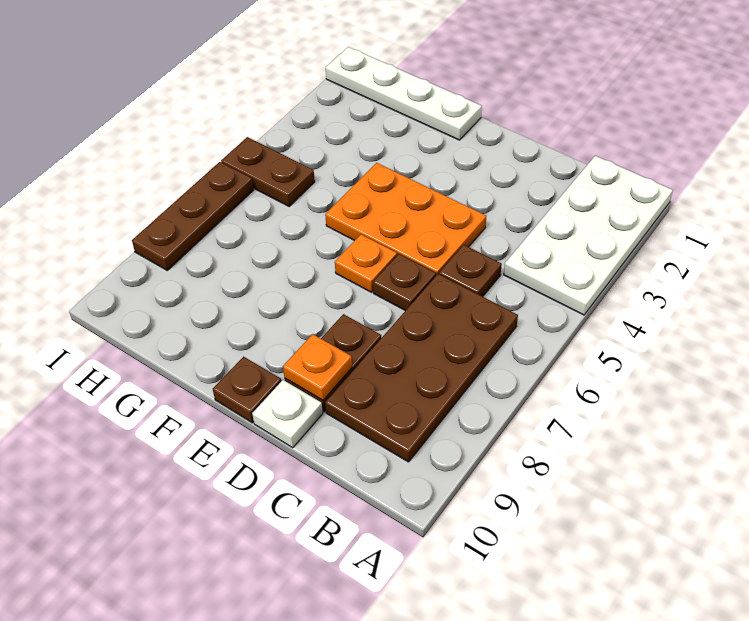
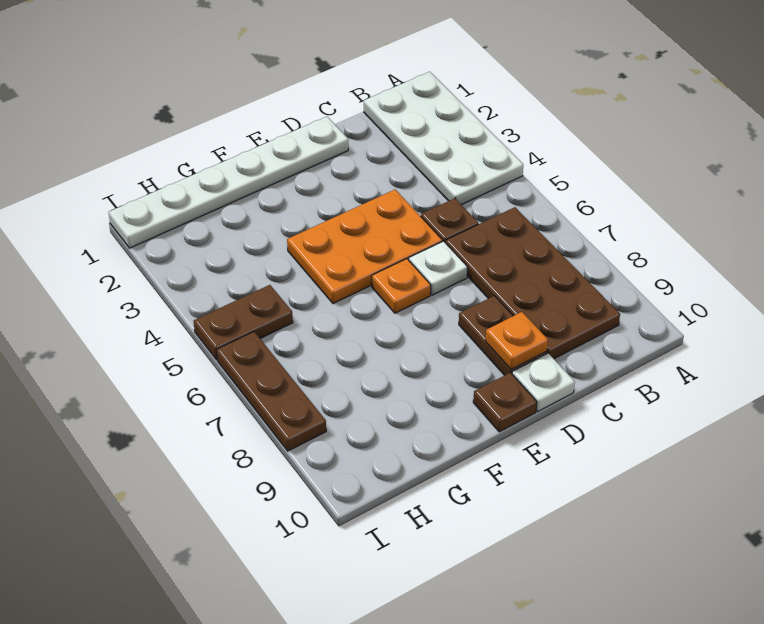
brown plate D6 level 1 -> white plate D6 level 1
white plate F1:I1 level 1 -> white plate D1:I1 level 1

